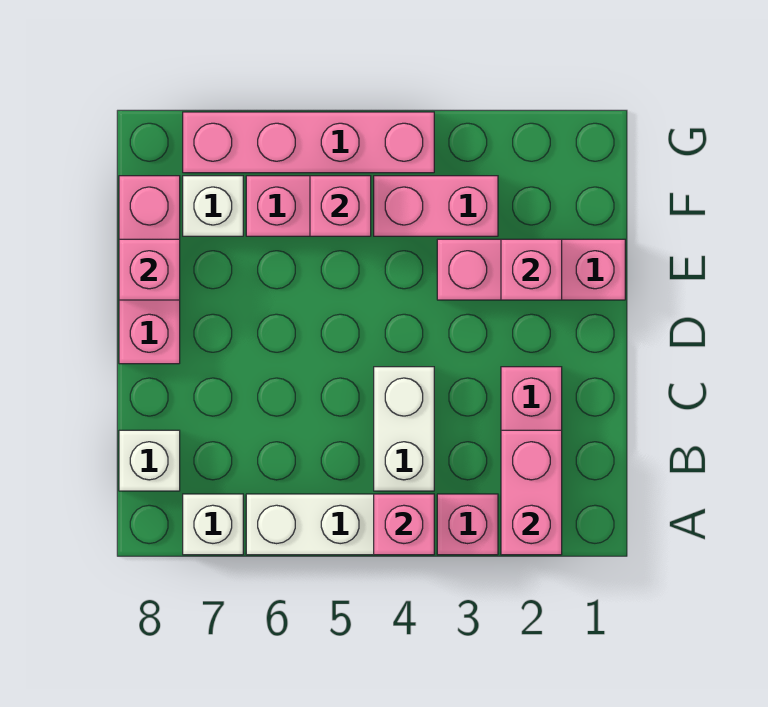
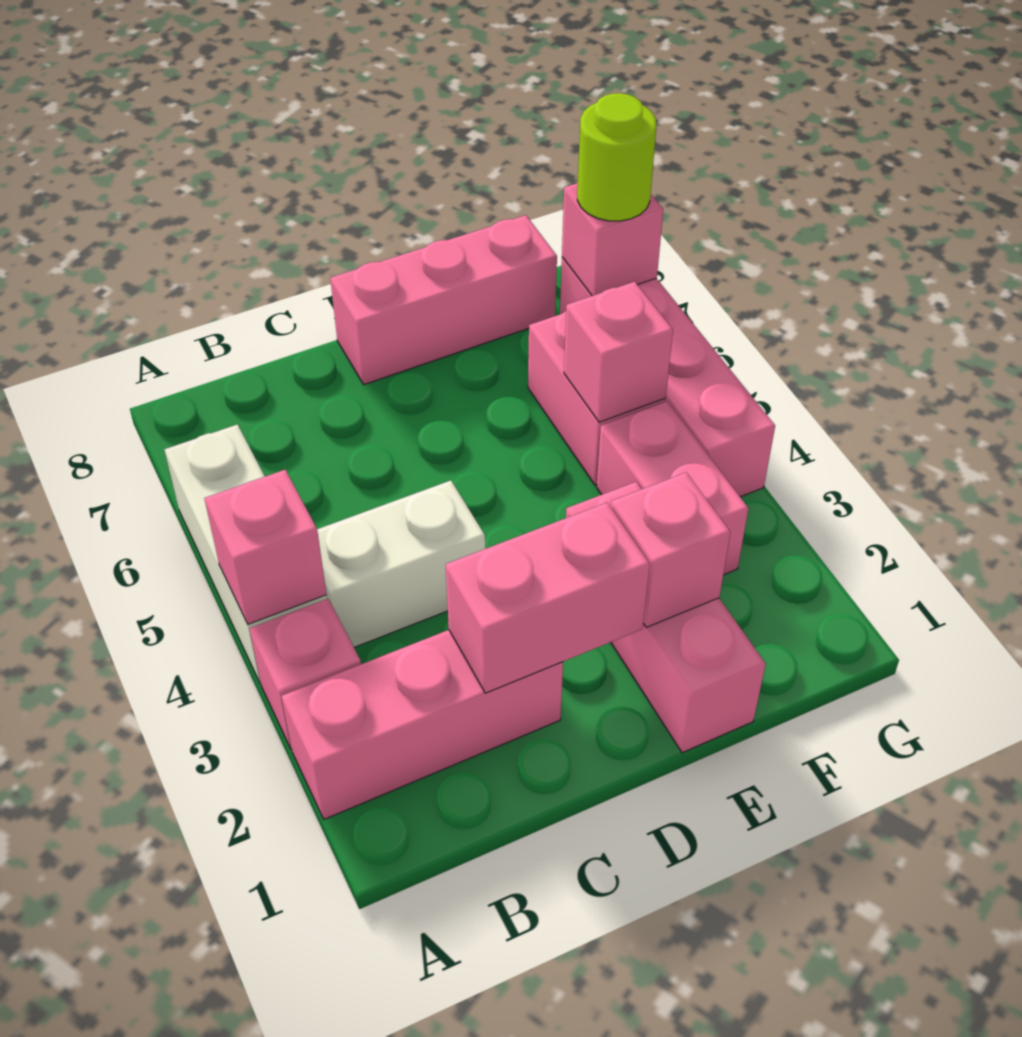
pink brick A2:B2 level 2 -> pink brick C2:D2 level 2
white brick A7 level 1 -> none
white brick B8 level 1 -> none
pink brick E8 level 2 -> pink brick G7 level 2
white brick F7 level 1 -> none
none -> lime round brick G7 level 3

